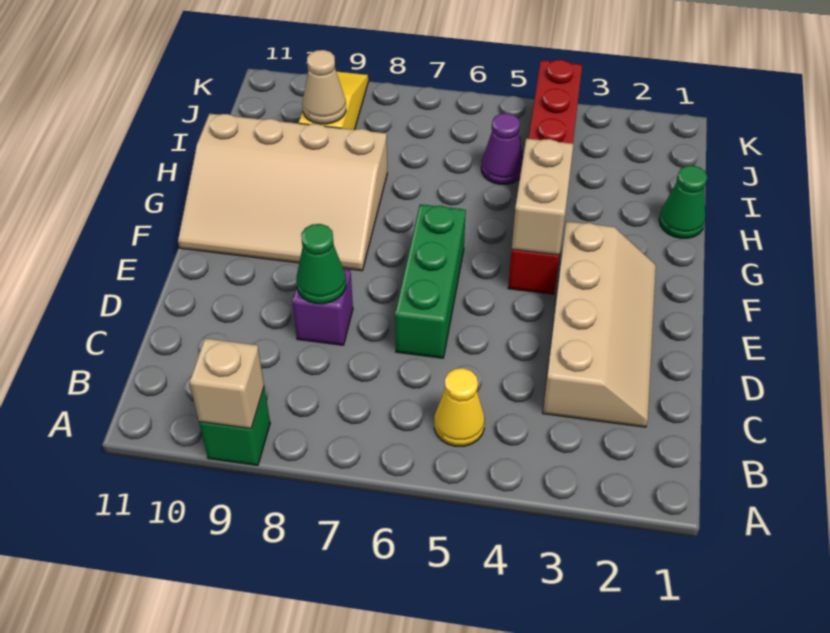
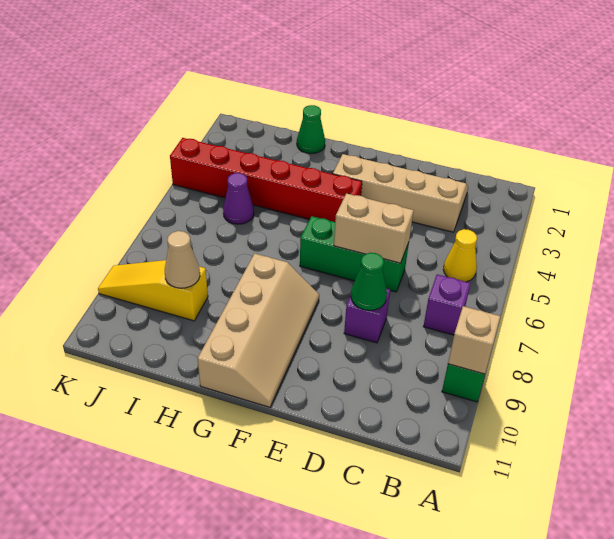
none -> purple brick B7 level 1
tan brick F4:G4 level 2 -> tan brick D6:E6 level 2
tan slope F8:H11 level 1 top H -> tan slope F8:G11 level 1 top G

